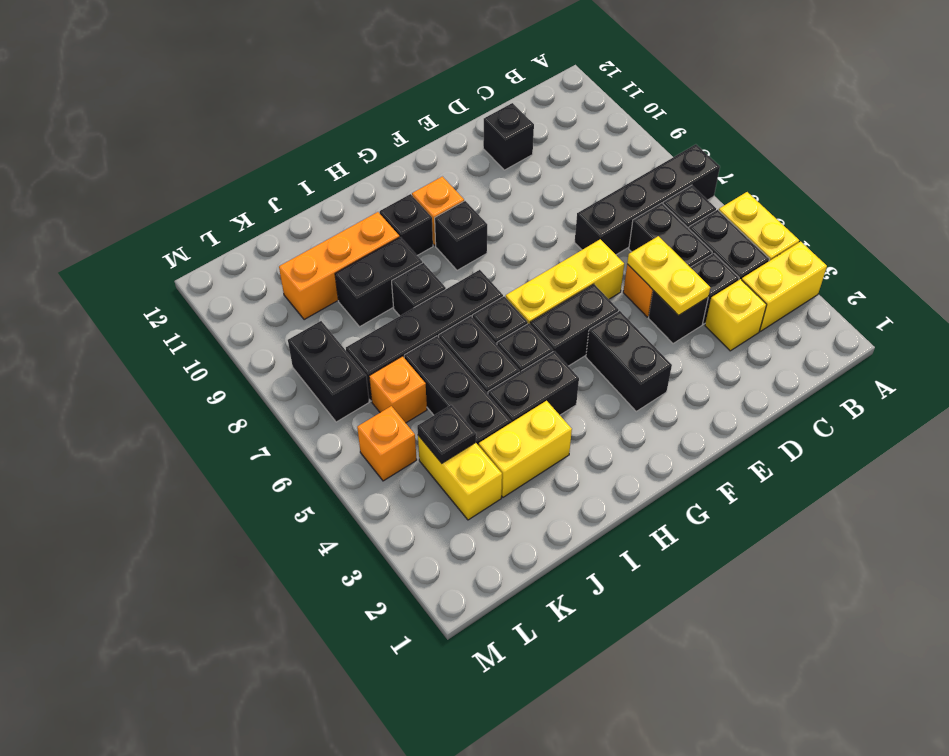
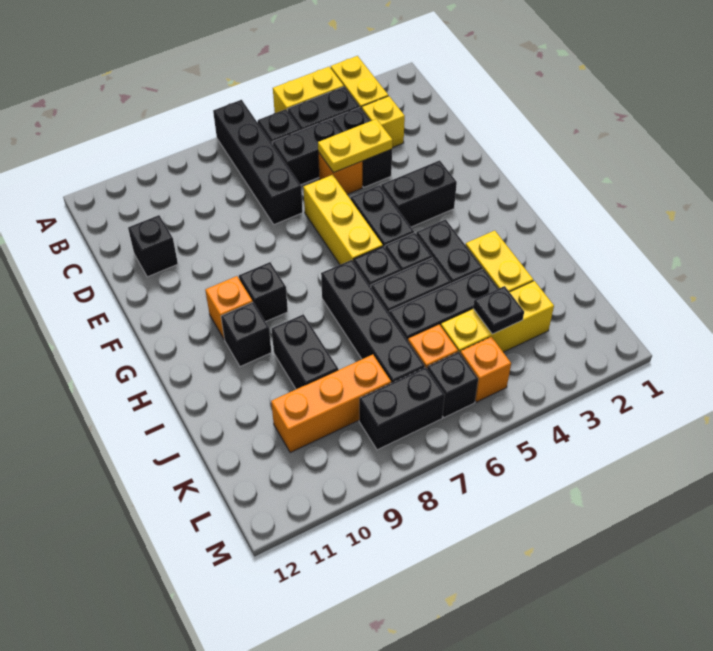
black brick I8 level 1 -> black brick L6 level 1
orange brick I10:K10 level 1 -> orange brick K8:K10 level 1
yellow brick K3:K4 level 1 -> yellow brick K3:K5 level 1

